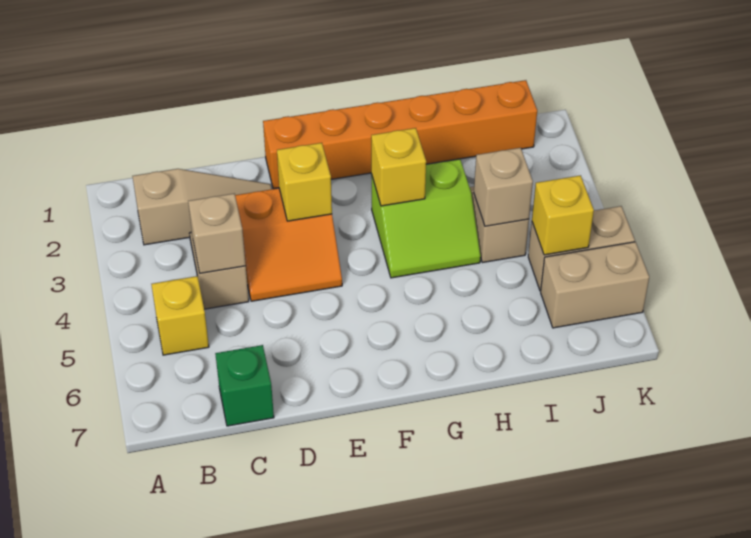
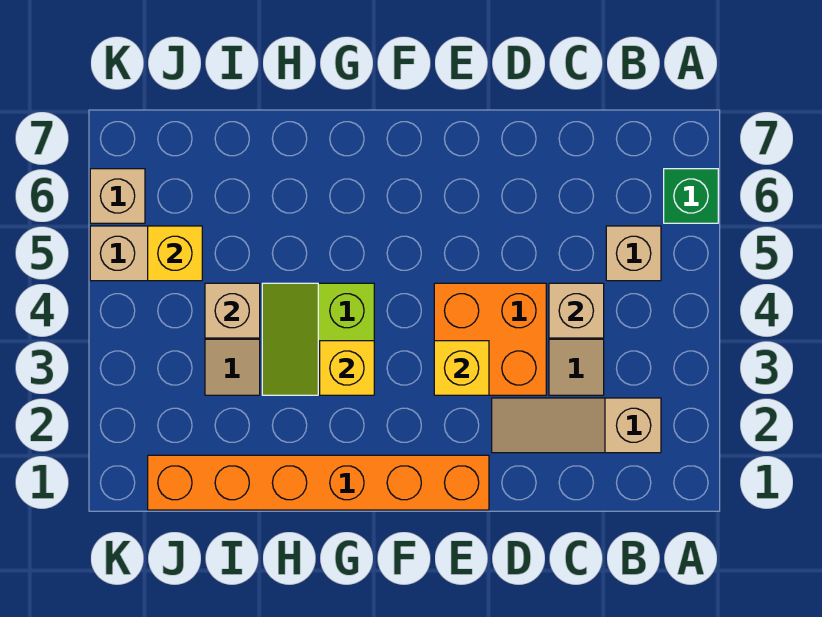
yellow brick B5 level 1 -> tan brick B5 level 1
green brick C7 level 1 -> green brick A6 level 1
orange slope D3:E4 level 1 top 3 -> orange brick D3:E4 level 1
lime slope G3:H4 level 1 top 3 -> lime slope G3:H4 level 1 top G
tan brick J6:K6 level 1 -> tan brick K6 level 1

